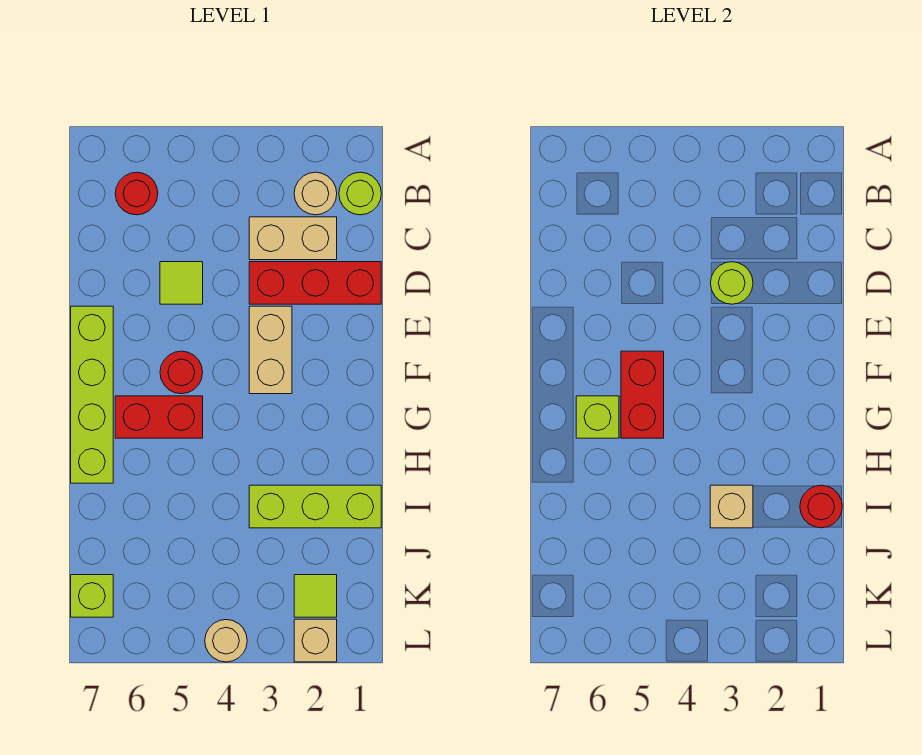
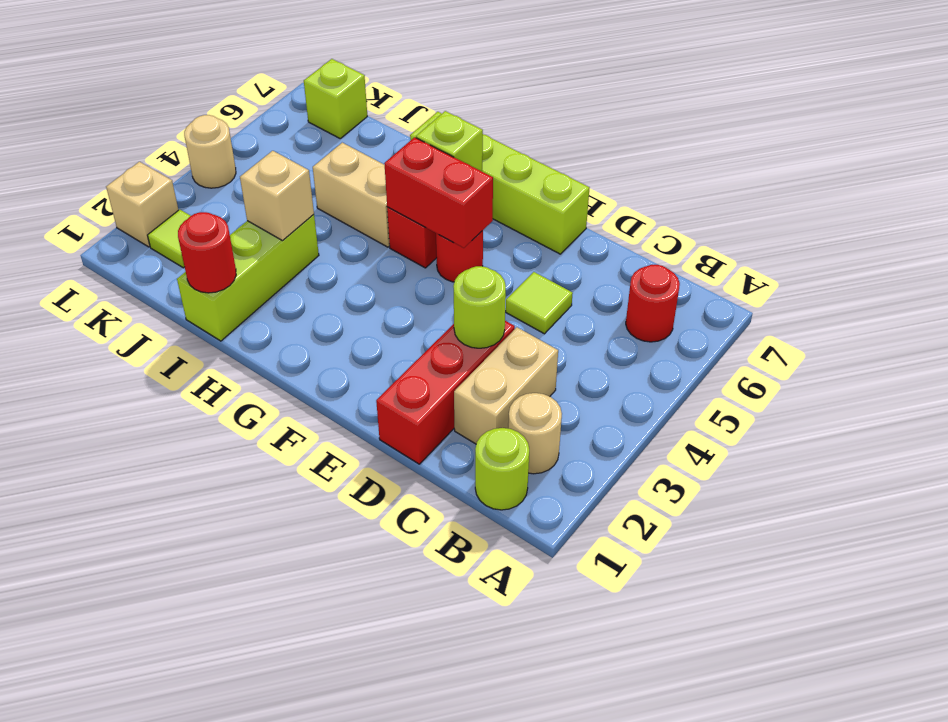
tan brick E3:F3 level 1 -> tan brick H5:I5 level 1

